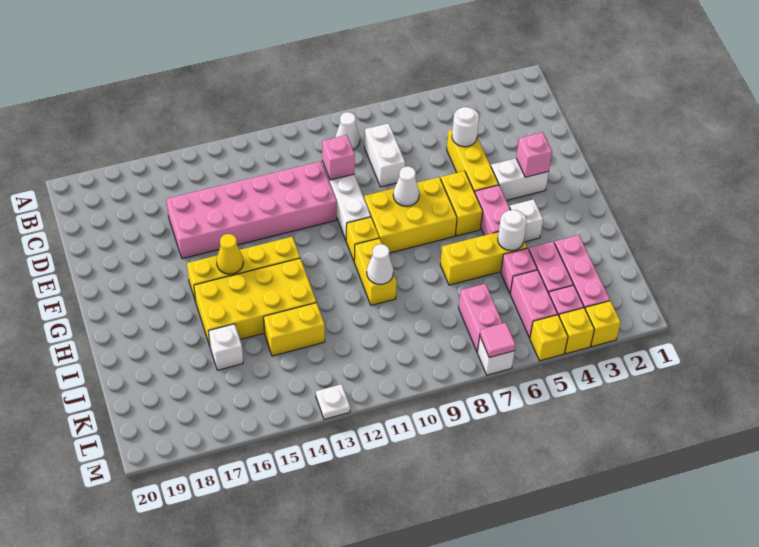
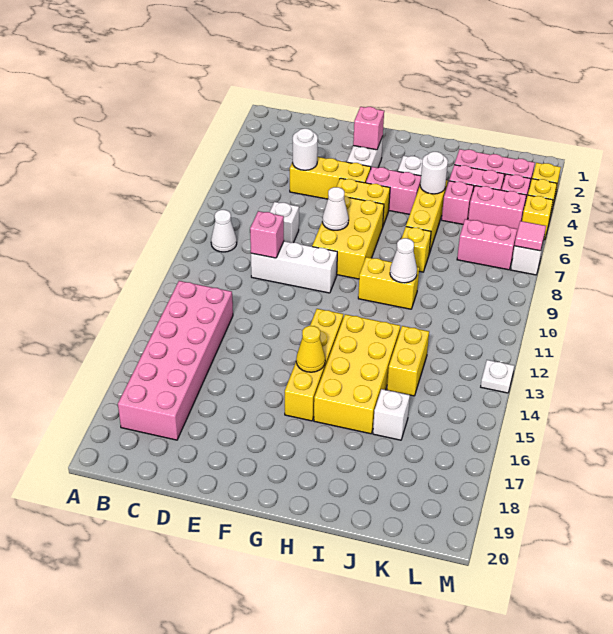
white brick C8:D8 level 1 -> white brick D8 level 1
pink brick D11:E16 level 1 -> pink brick B13:C18 level 1
yellow brick G10 level 1 -> yellow brick I8 level 1

